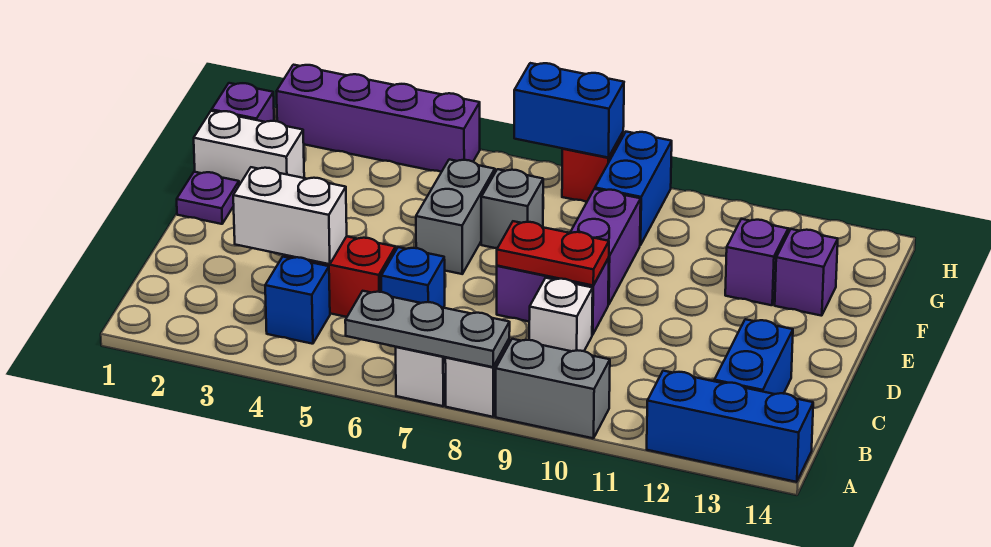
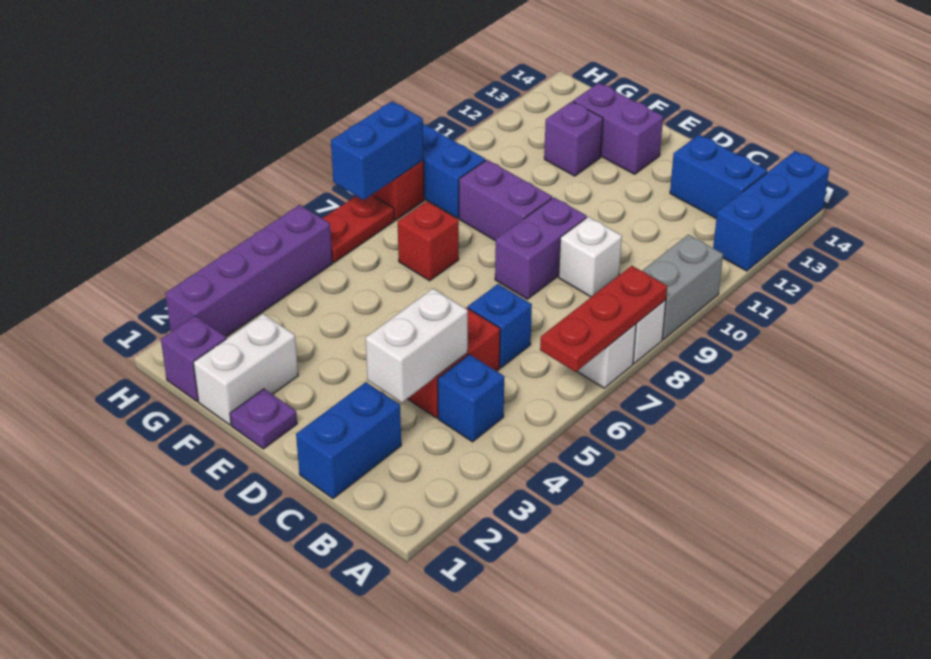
grey plate A6:A8 level 2 -> red plate A6:A8 level 2
none -> blue brick C1:C2 level 1
red plate D8:D9 level 2 -> red plate H6:H7 level 1
grey brick E6:F6 level 1 -> none
grey brick F7 level 1 -> red brick F7 level 1
purple brick F13 level 1 -> purple brick E13:F13 level 1

